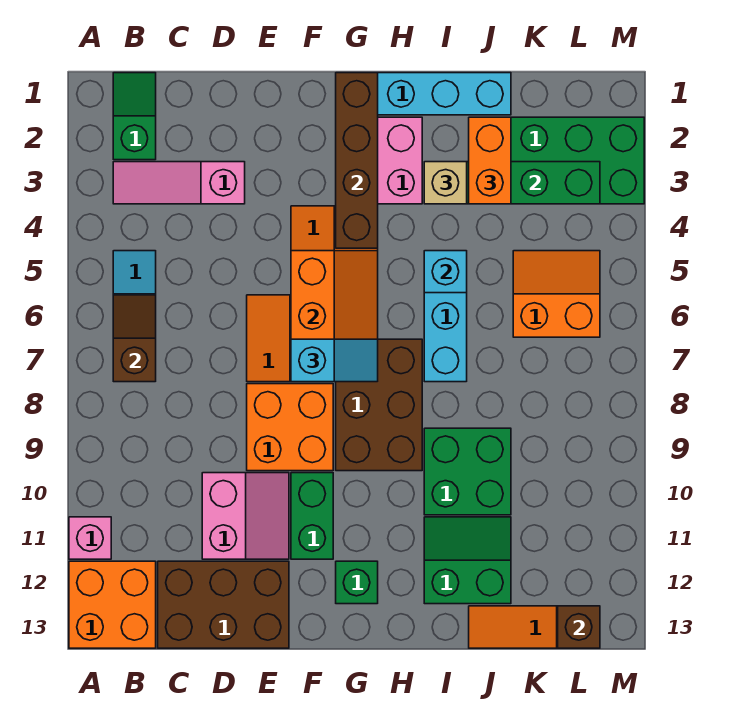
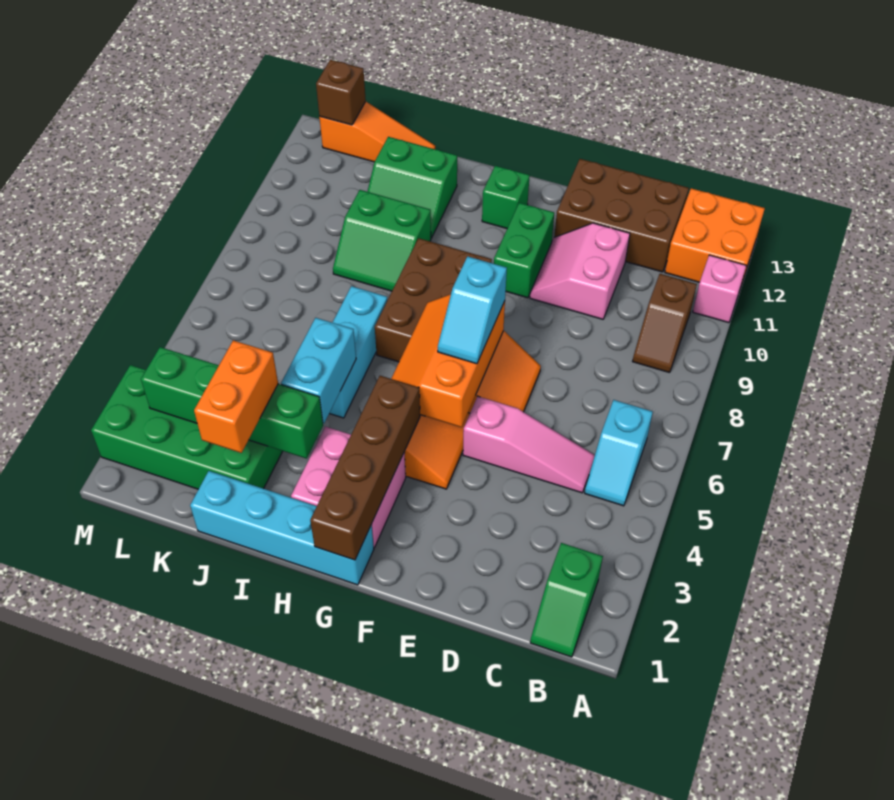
pink slope B3:D3 level 1 top D -> pink slope C5:E5 level 1 top E
brown slope B6:B7 level 2 top 7 -> brown slope B9:B10 level 1 top 10
orange brick E8:F9 level 1 -> none
cyan slope F7:G7 level 3 top F -> cyan slope F6:F7 level 3 top 7
tan brick I3 level 3 -> none
cyan brick I5 level 2 -> cyan brick I4:I5 level 2
green brick I9:J10 level 1 -> green slope I9:J10 level 1 top 10
orange slope K5:L6 level 1 top 6 -> none

